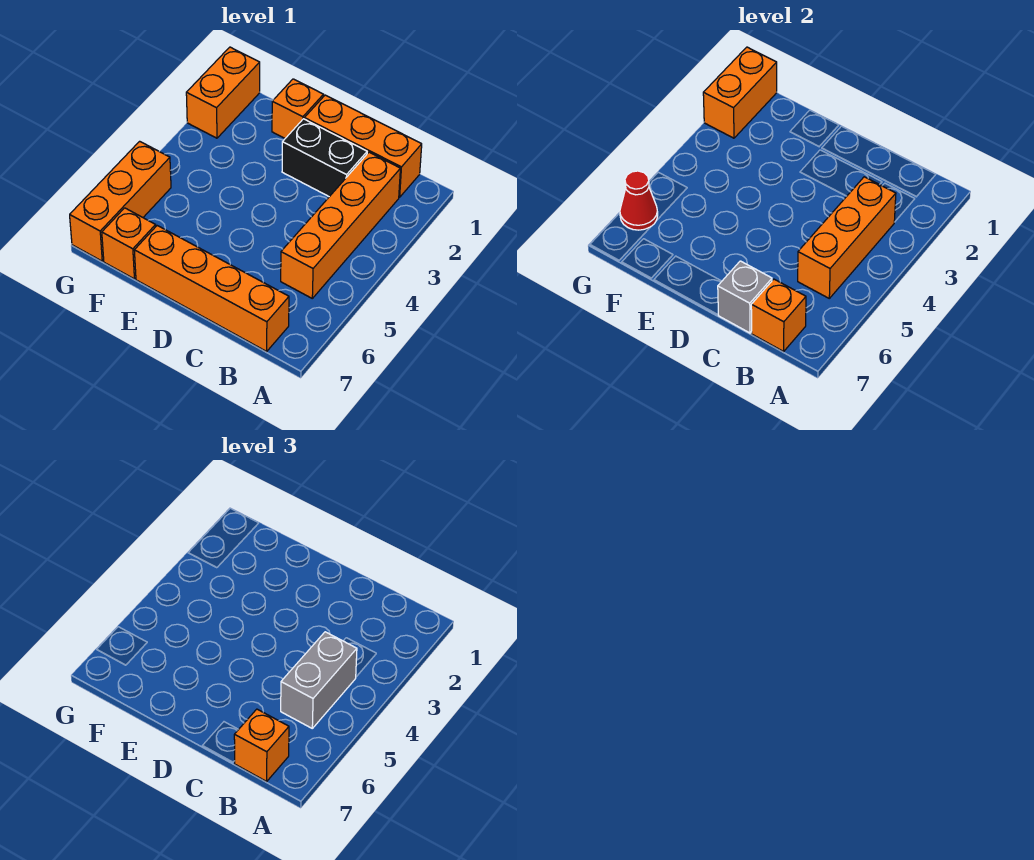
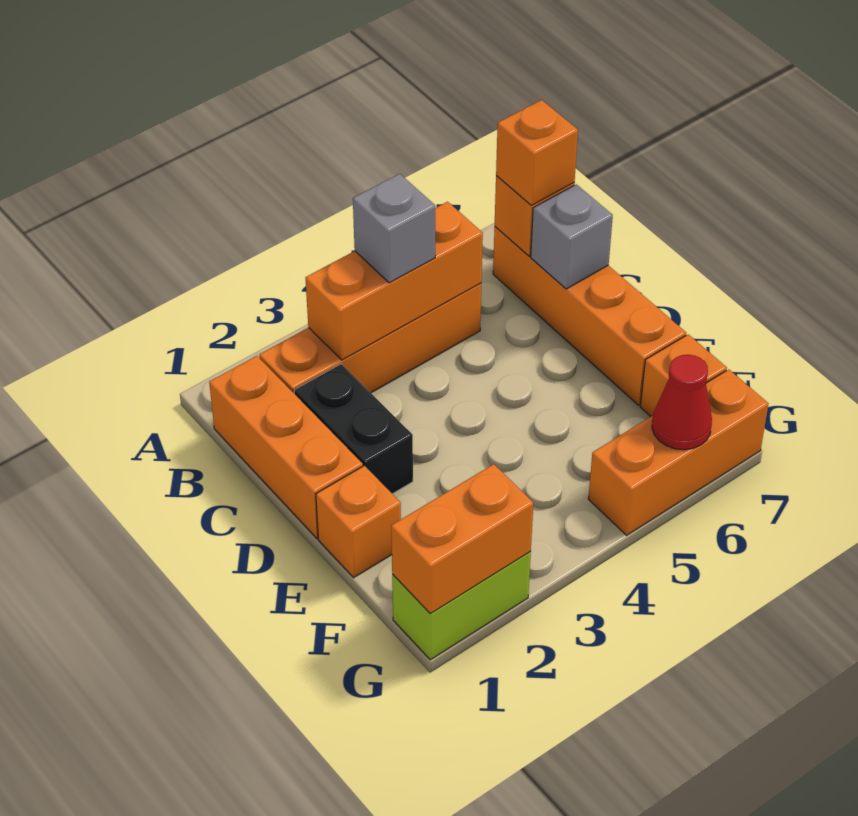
grey brick B4:B5 level 3 -> grey brick B4 level 3
orange brick G1:G2 level 1 -> lime brick G1:G2 level 1

